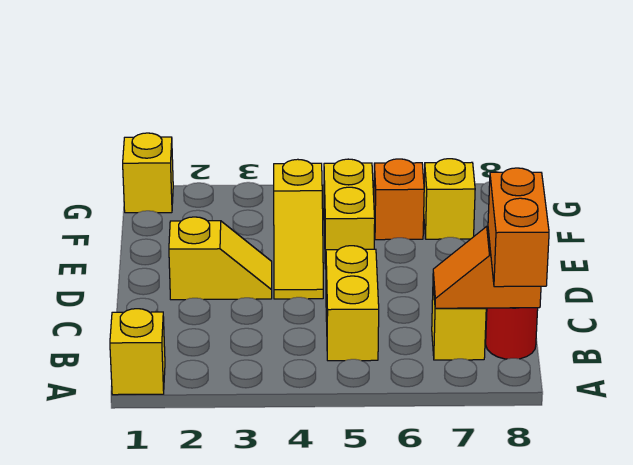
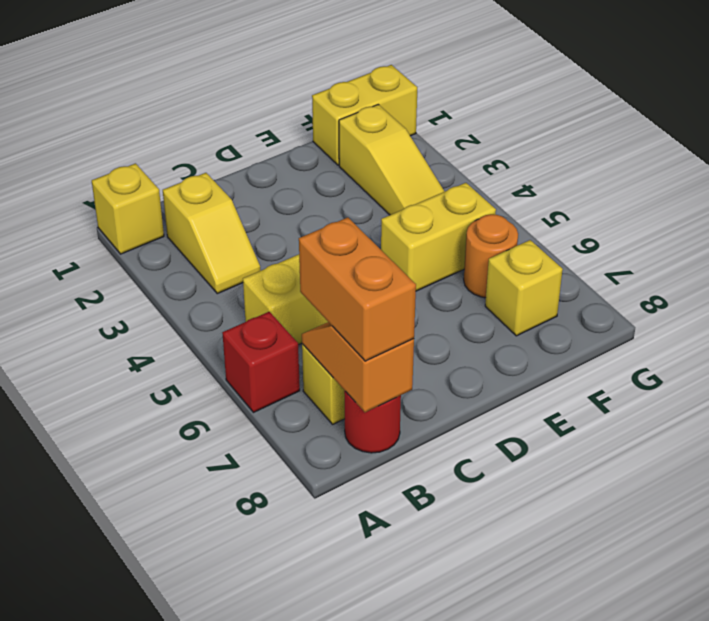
none -> red brick A6 level 1
orange brick A8:B8 level 3 -> orange brick B7:B8 level 3
yellow slope D2:D3 level 1 top 2 -> yellow slope B2:B3 level 1 top 2
yellow slope D4:F4 level 1 top F -> yellow slope F2:F4 level 1 top 2
orange brick F6 level 1 -> orange round brick F6 level 1
yellow brick G1 level 1 -> yellow brick F1:G1 level 1

